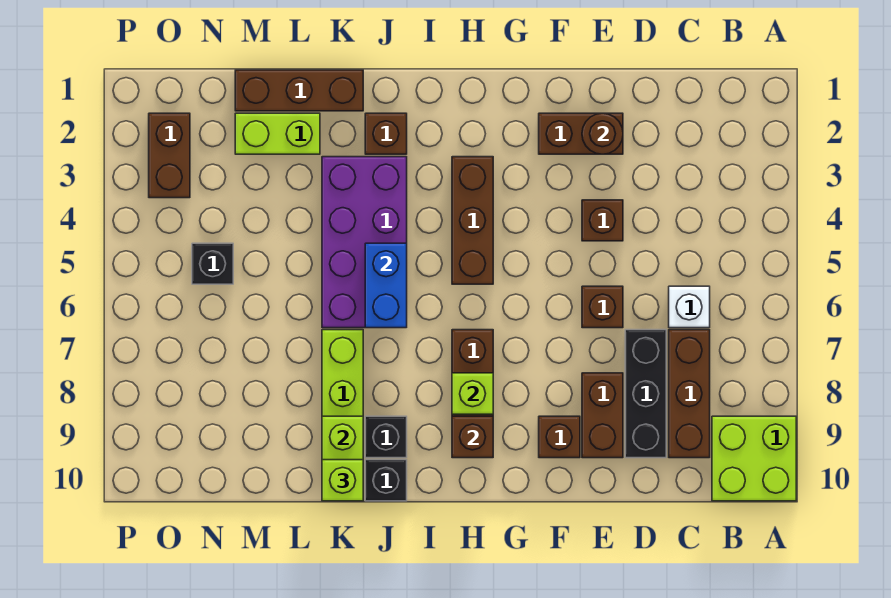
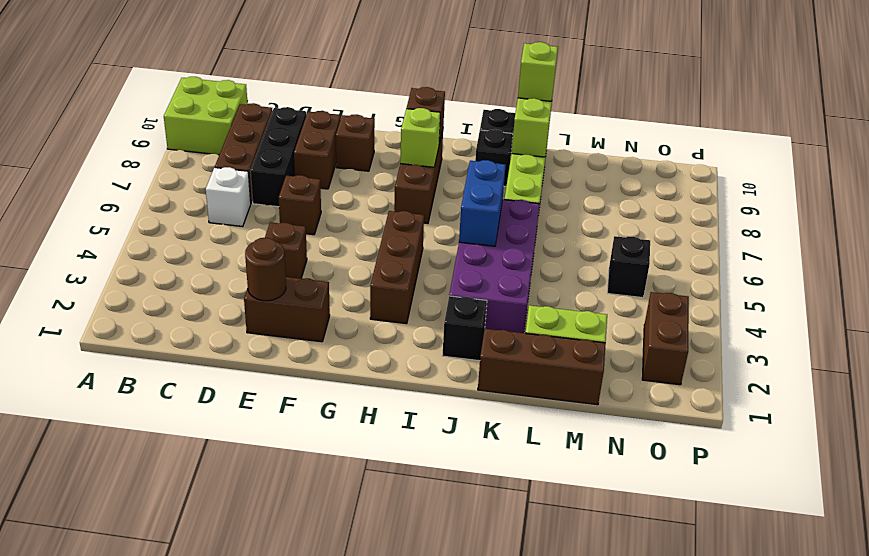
brown brick J2 level 1 -> black brick J2 level 1

